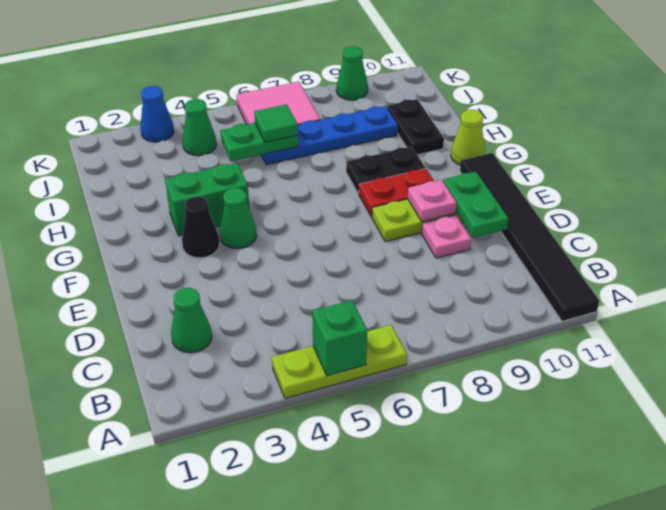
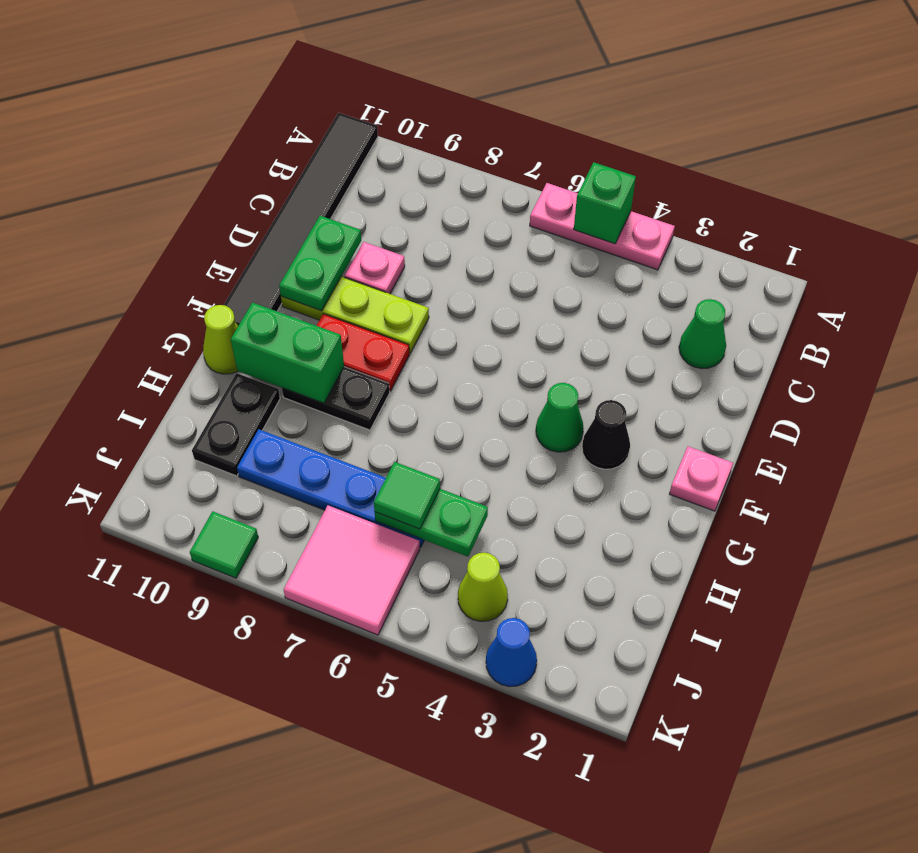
lime plate A4:A6 level 1 -> pink plate A4:A6 level 1
pink plate E9 level 2 -> pink plate F1 level 1
green brick G3:G4 level 1 -> green brick G9:G10 level 2
green cone J4 level 1 -> lime cone J4 level 1
green cone K9 level 1 -> green tile K9 level 1

